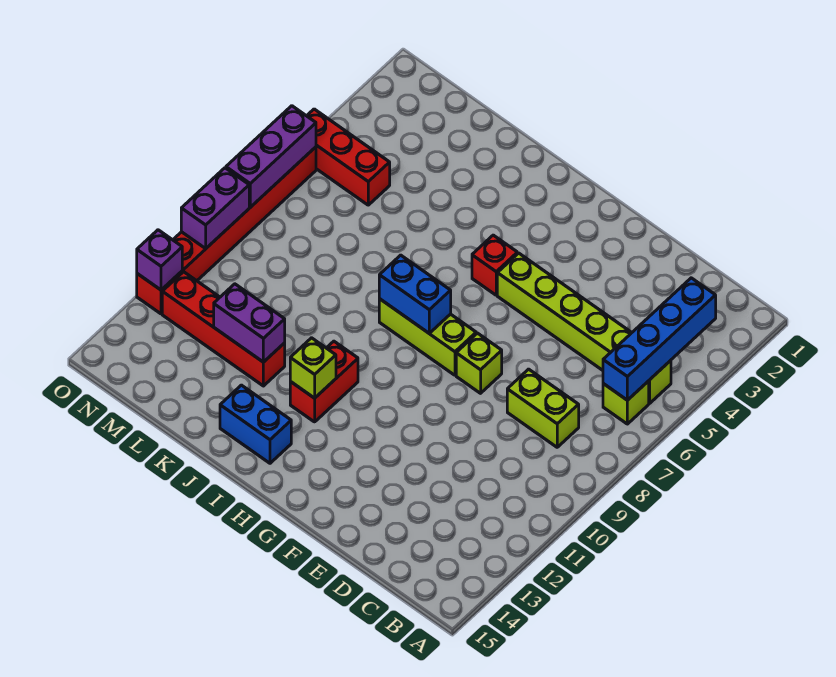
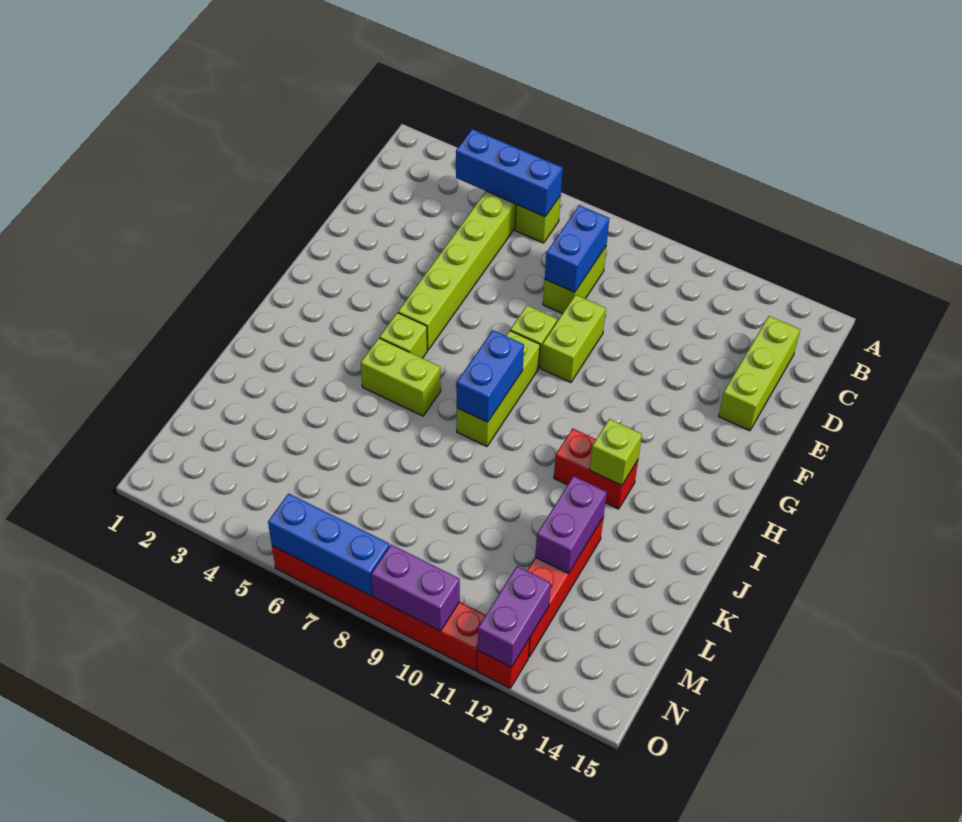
blue brick B3:B6 level 2 -> blue brick B4:B6 level 2
none -> lime brick C14:E14 level 1
none -> lime brick E9:F9 level 1
red brick H5 level 1 -> lime brick H5 level 1
none -> lime brick I5:I6 level 1
blue brick I14:J14 level 1 -> blue brick C8:D8 level 2
red brick M5:O5 level 1 -> none
purple brick O6:O8 level 2 -> blue brick O6:O8 level 2
purple brick O12 level 2 -> purple brick N12:O12 level 2

